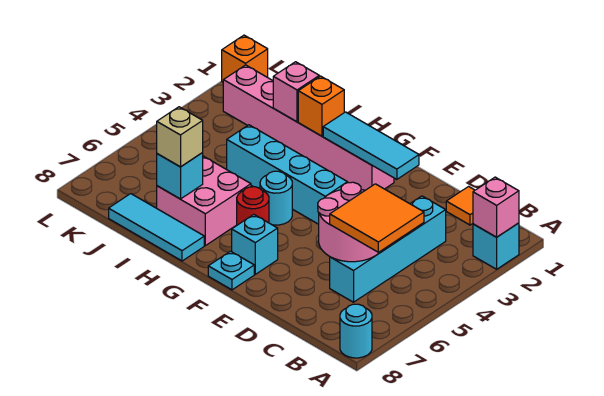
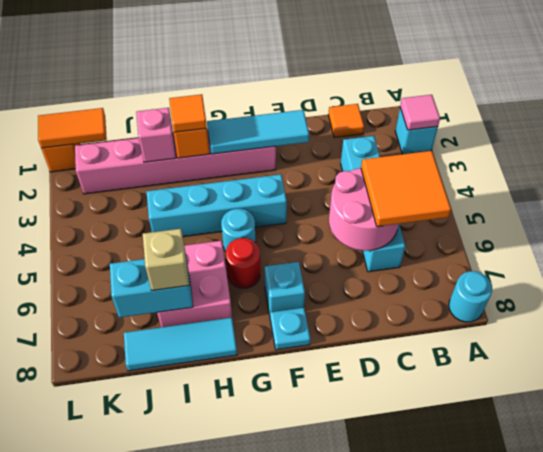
pink brick A2 level 2 -> pink tile A2 level 2
none -> orange tile H2 level 3
cyan brick I7 level 2 -> cyan brick I7:J7 level 2
none -> orange tile K1:L1 level 2

